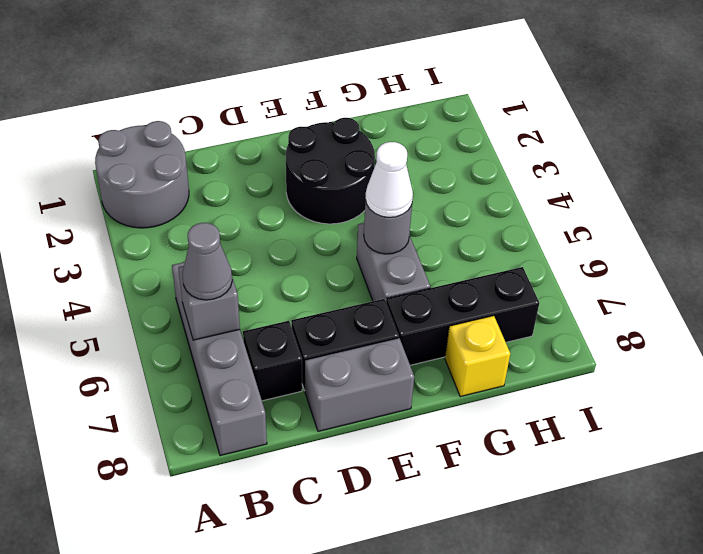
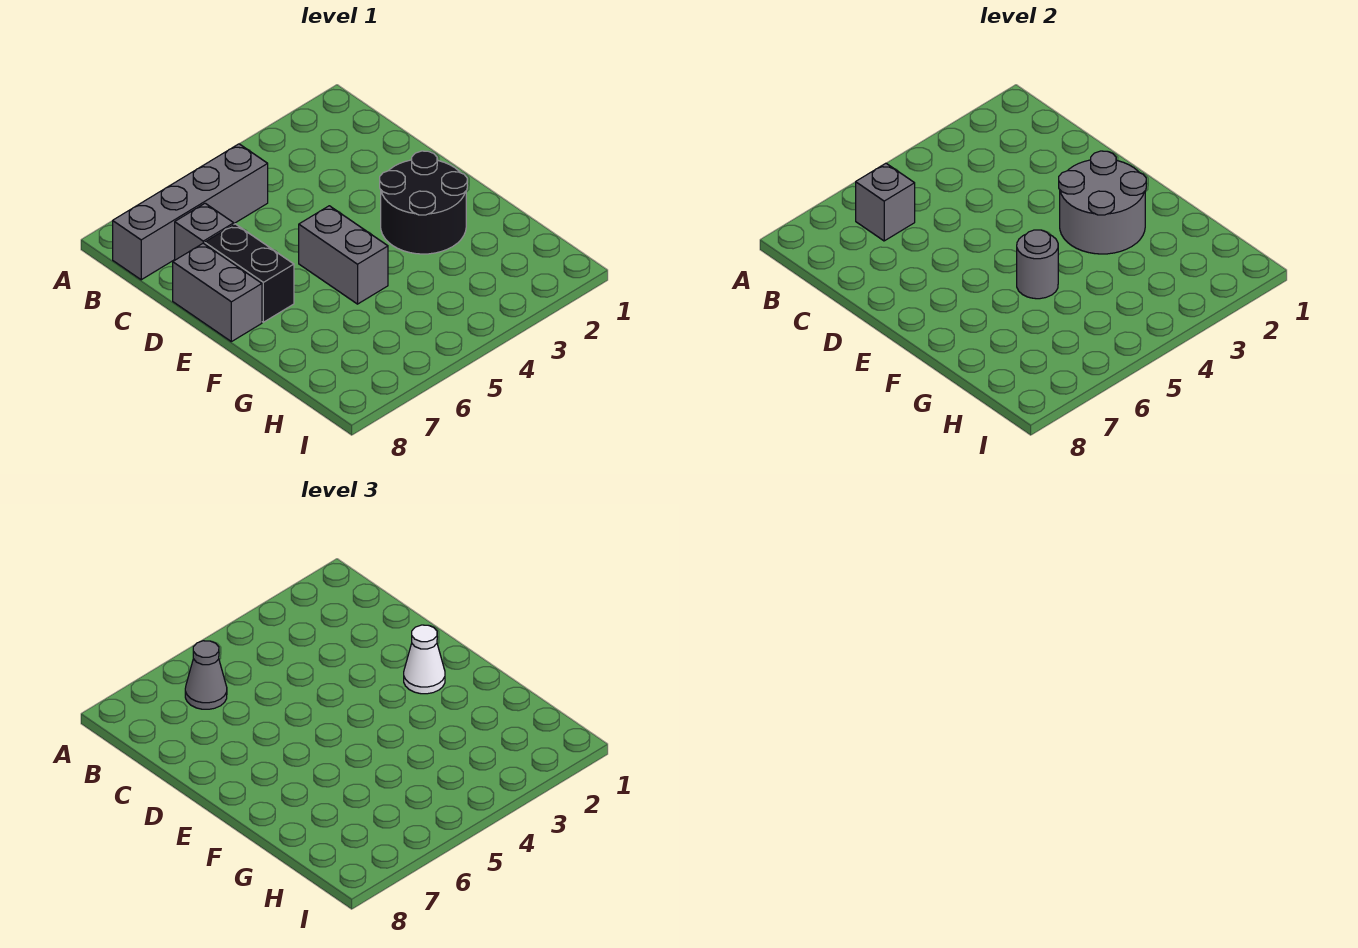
grey round brick A1:B2 level 1 -> grey round brick E2:F3 level 2
black brick C7 level 1 -> grey brick C7 level 1
grey brick F5:F6 level 1 -> grey brick E5:F5 level 1
white cone F5 level 3 -> white cone E2 level 3
black brick F7:H7 level 1 -> none
yellow brick G8 level 1 -> none

